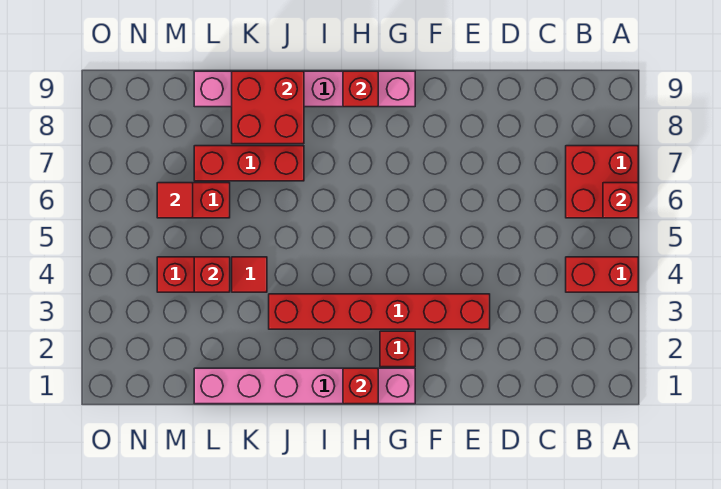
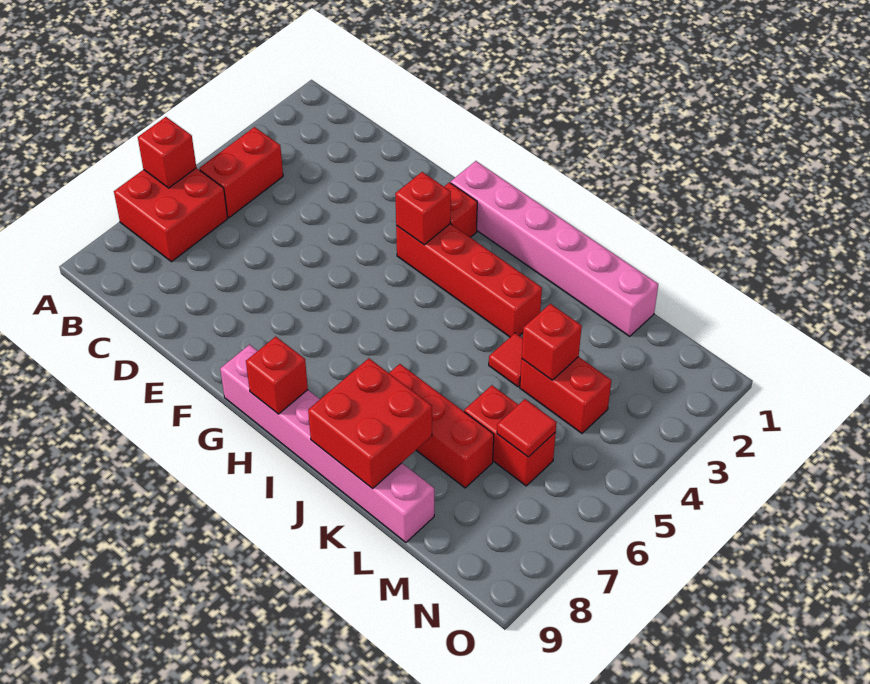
red brick A4:B4 level 1 -> red brick B4:B5 level 1
red brick E3:J3 level 1 -> red brick G3:J3 level 1
red brick H1 level 2 -> red brick G3 level 2

